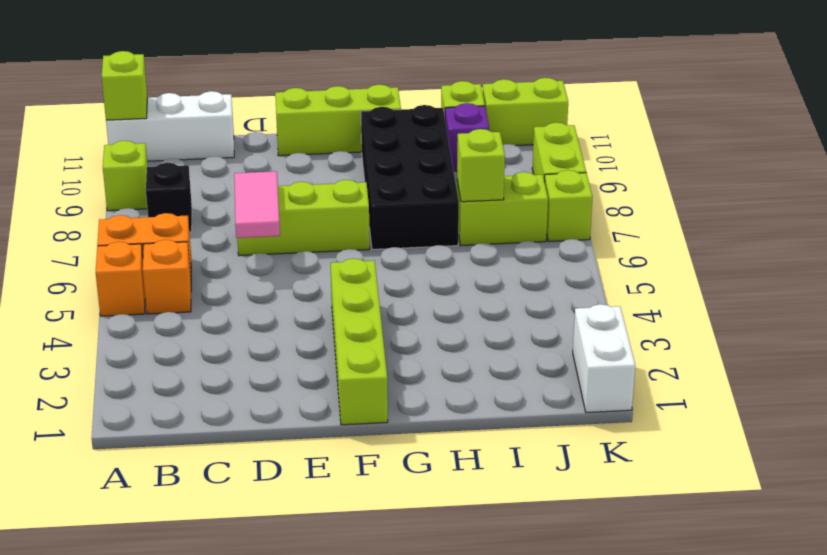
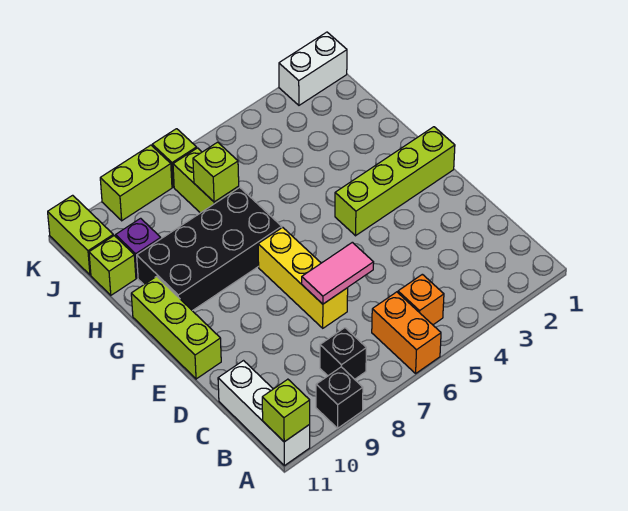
orange brick A5 level 1 -> none
lime brick A9 level 1 -> black brick A9 level 1
lime brick D7:F7 level 1 -> yellow brick D7:F7 level 1

